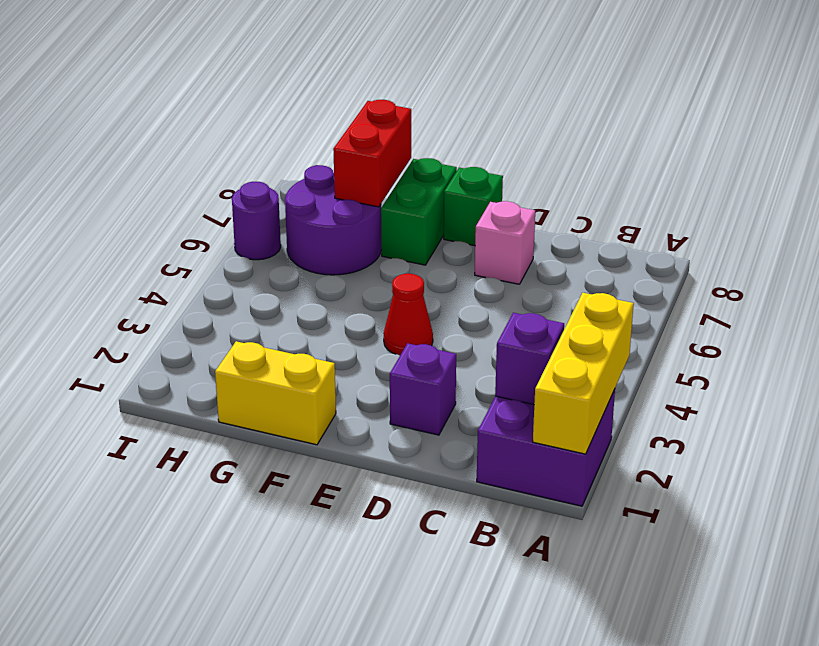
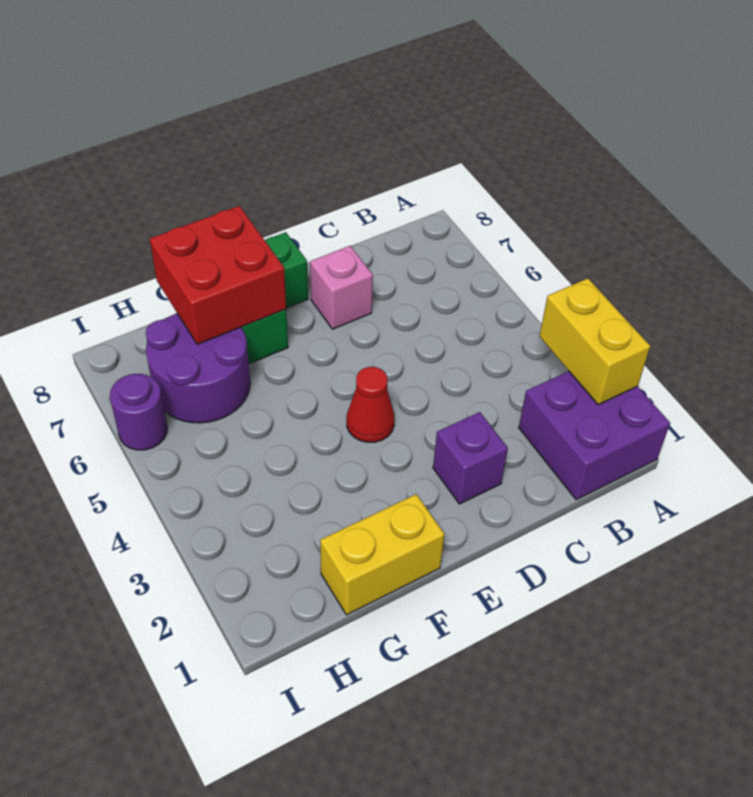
yellow brick A1:A3 level 2 -> yellow brick A2:A3 level 2
purple brick B2 level 2 -> none
red brick G7:G8 level 2 -> red brick F7:G8 level 2

